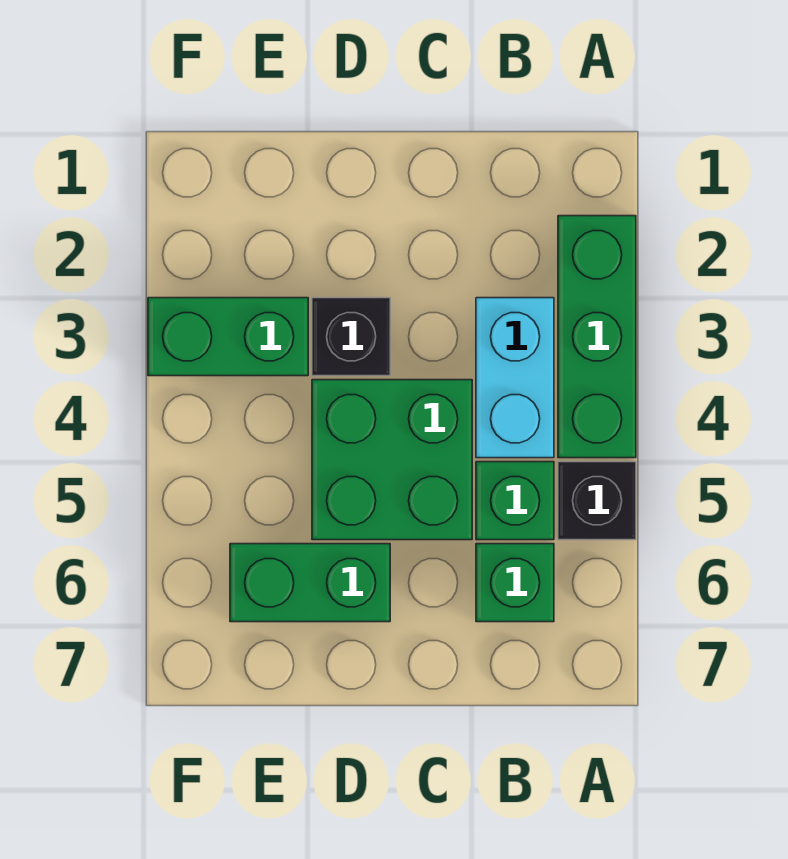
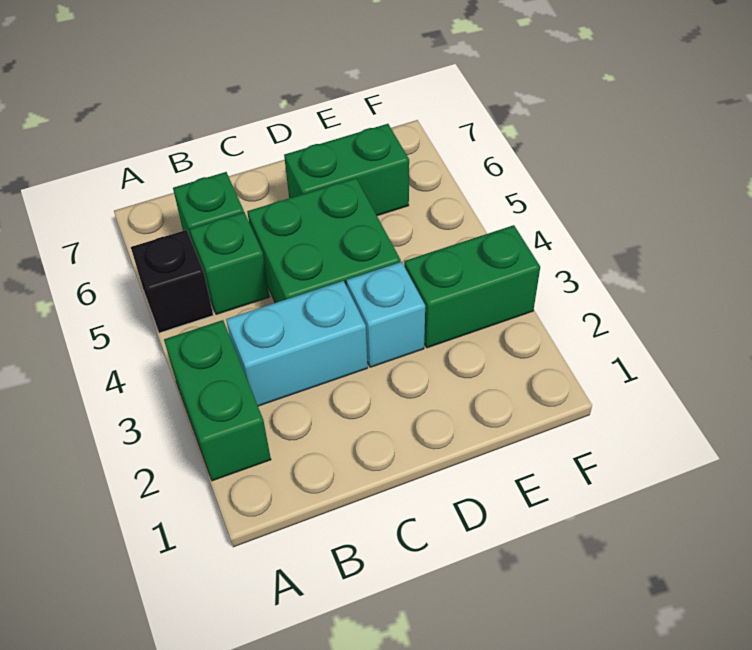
green brick A2:A4 level 1 -> green brick A2:A3 level 1
cyan brick B3:B4 level 1 -> cyan brick B3:C3 level 1
black brick D3 level 1 -> cyan brick D3 level 1

